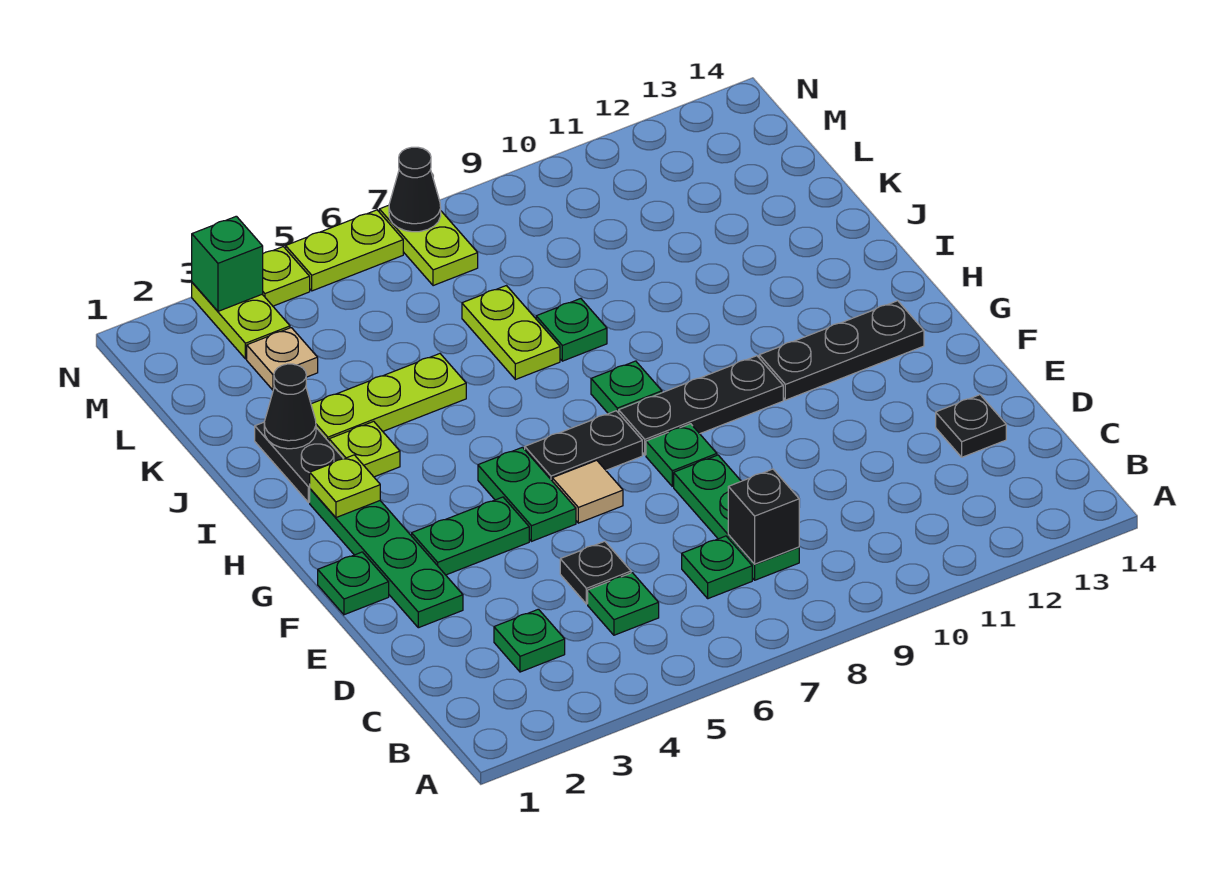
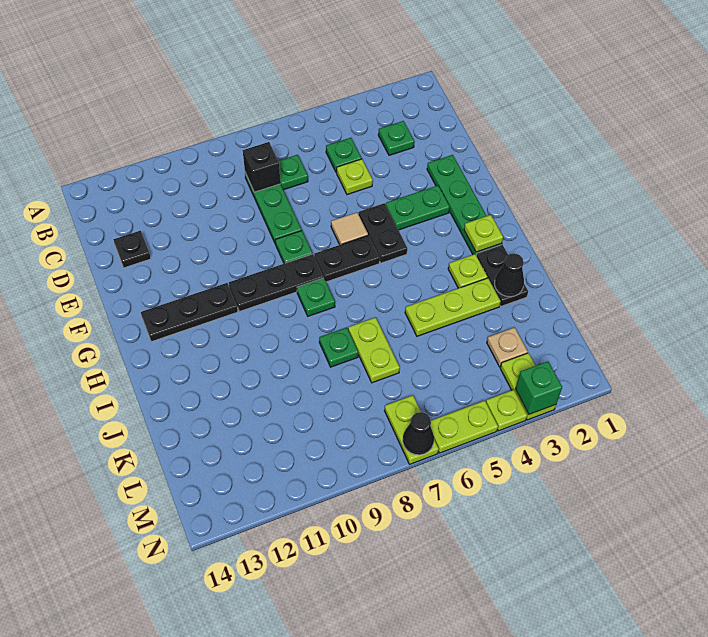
black plate D5 level 1 -> lime plate D5 level 1
green plate F1 level 1 -> none
green plate F5:G5 level 1 -> black plate F5:G5 level 1

